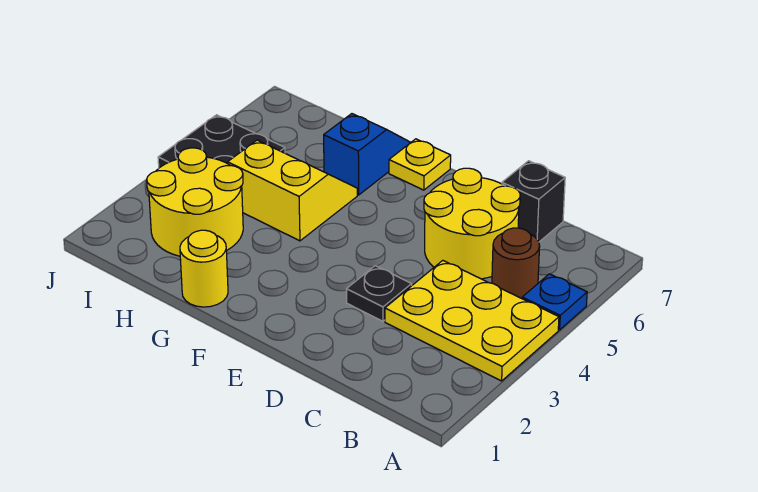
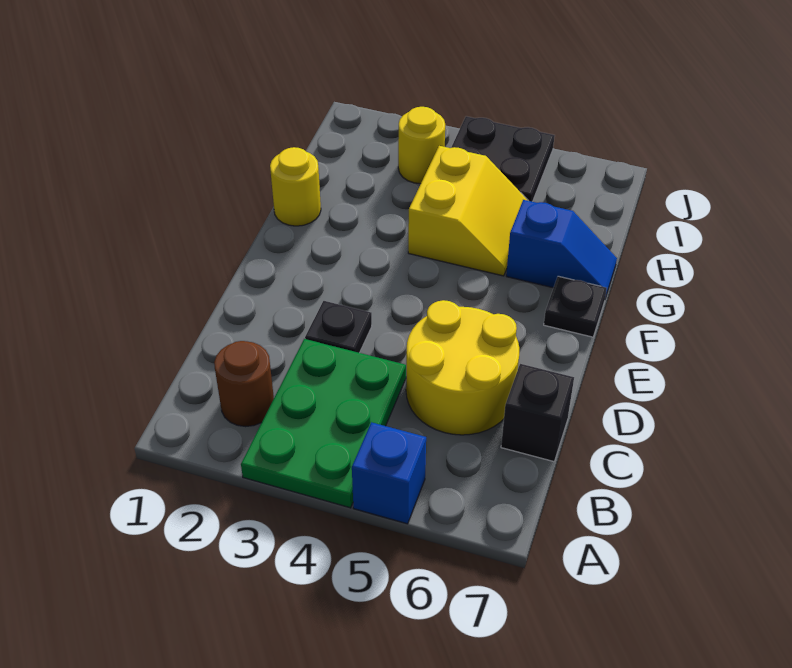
yellow plate A3:C4 level 1 -> green plate A3:C4 level 1
blue plate A5 level 1 -> blue brick A5 level 1
brown round brick B5 level 1 -> brown round brick B2 level 1
yellow plate F7 level 1 -> black plate F7 level 1
yellow round brick H2:I3 level 1 -> yellow round brick I3 level 1

